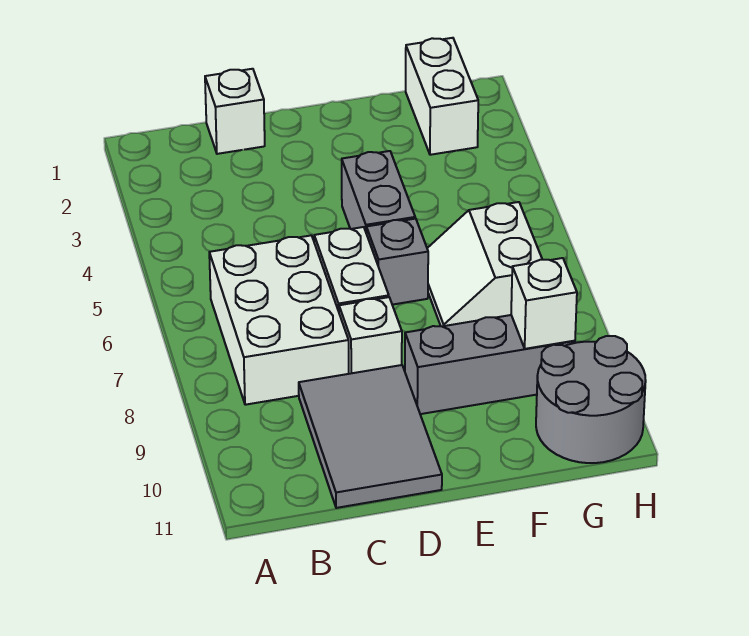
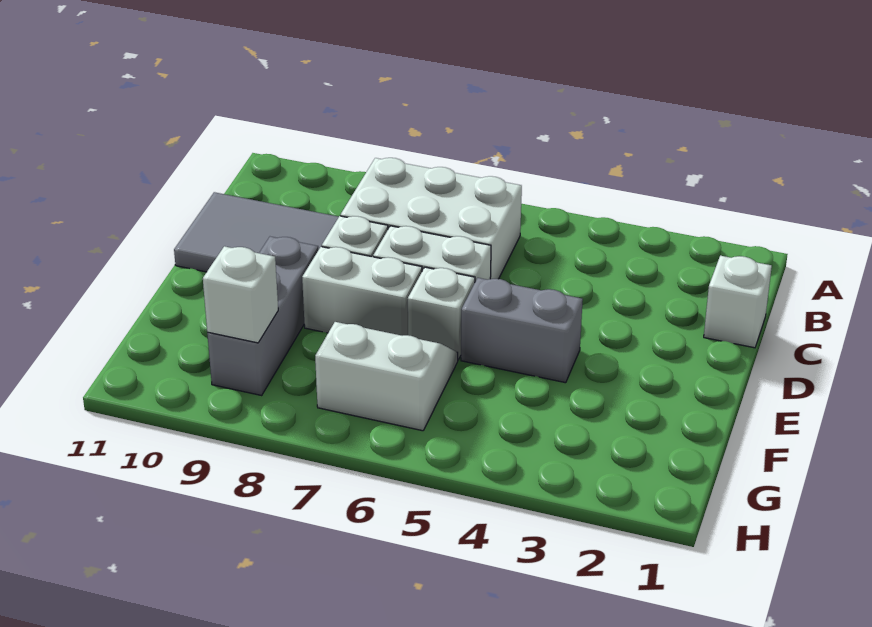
grey brick E6 level 1 -> white brick E6 level 1
white brick G1:G2 level 1 -> white brick E7:E8 level 1
grey round brick G10:H11 level 1 -> none

